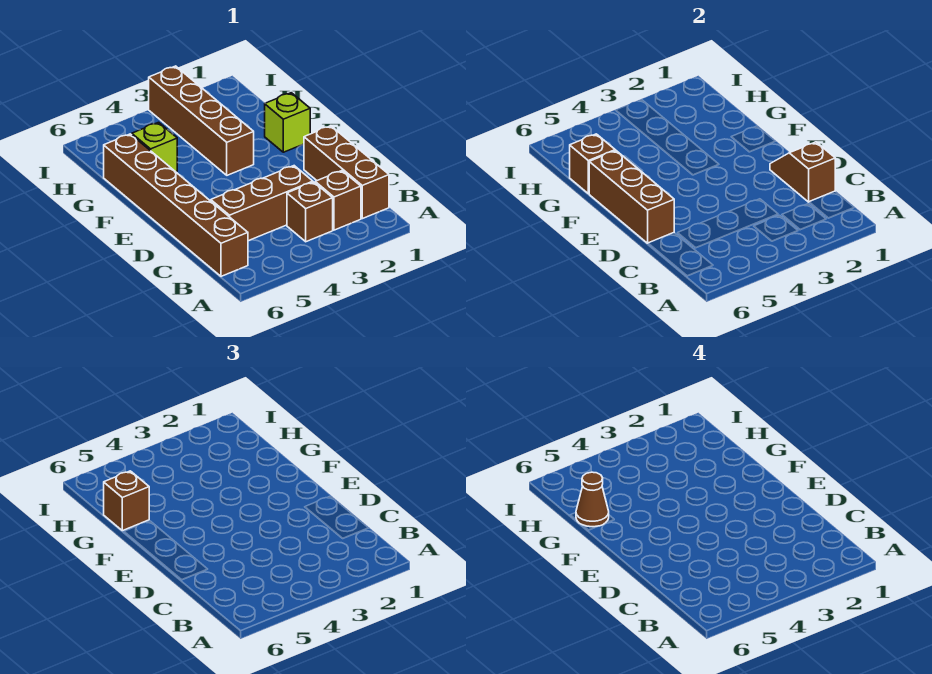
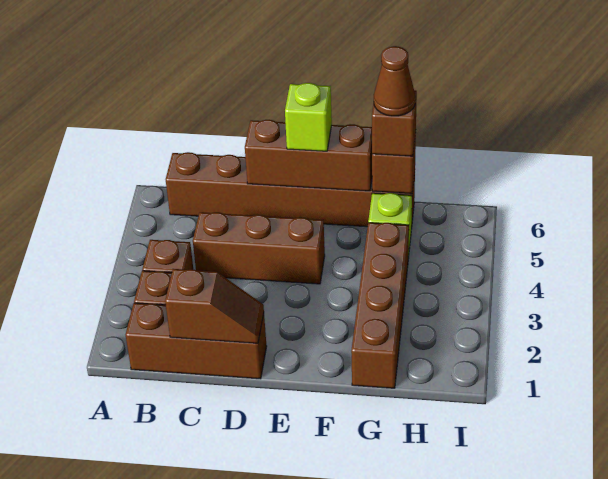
brown brick C3:C5 level 1 -> brown brick C4:E4 level 1
lime brick F1 level 1 -> lime brick E6 level 3
brown brick F3:I3 level 1 -> brown brick G1:G4 level 1

